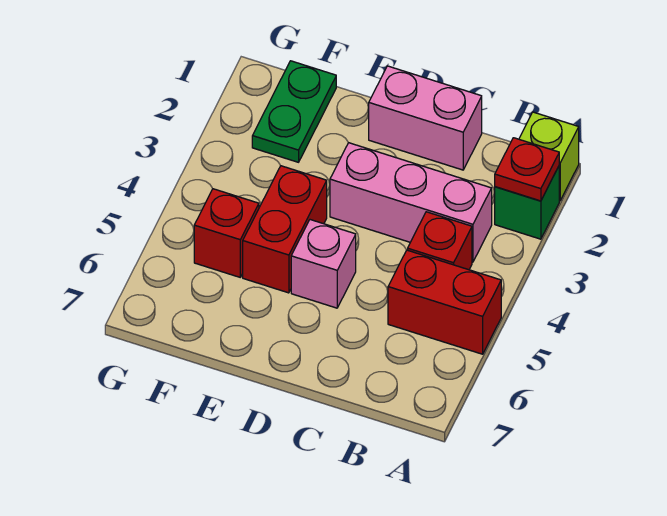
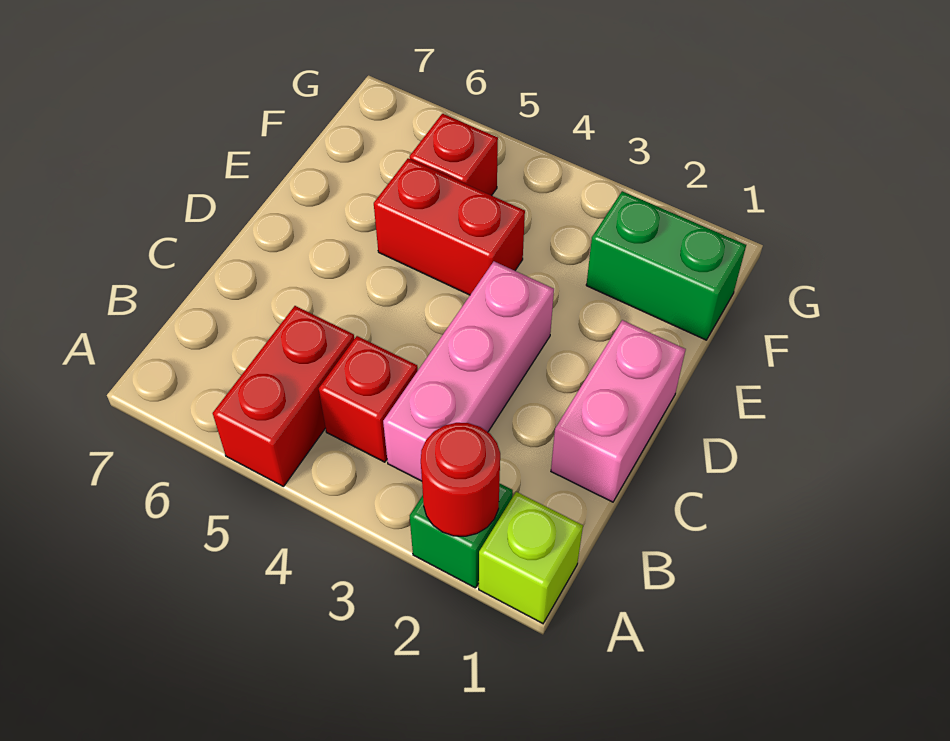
red plate A2 level 2 -> red round brick A2 level 2
pink brick D5 level 1 -> none
green plate F1:F2 level 1 -> green brick F1:F2 level 1

